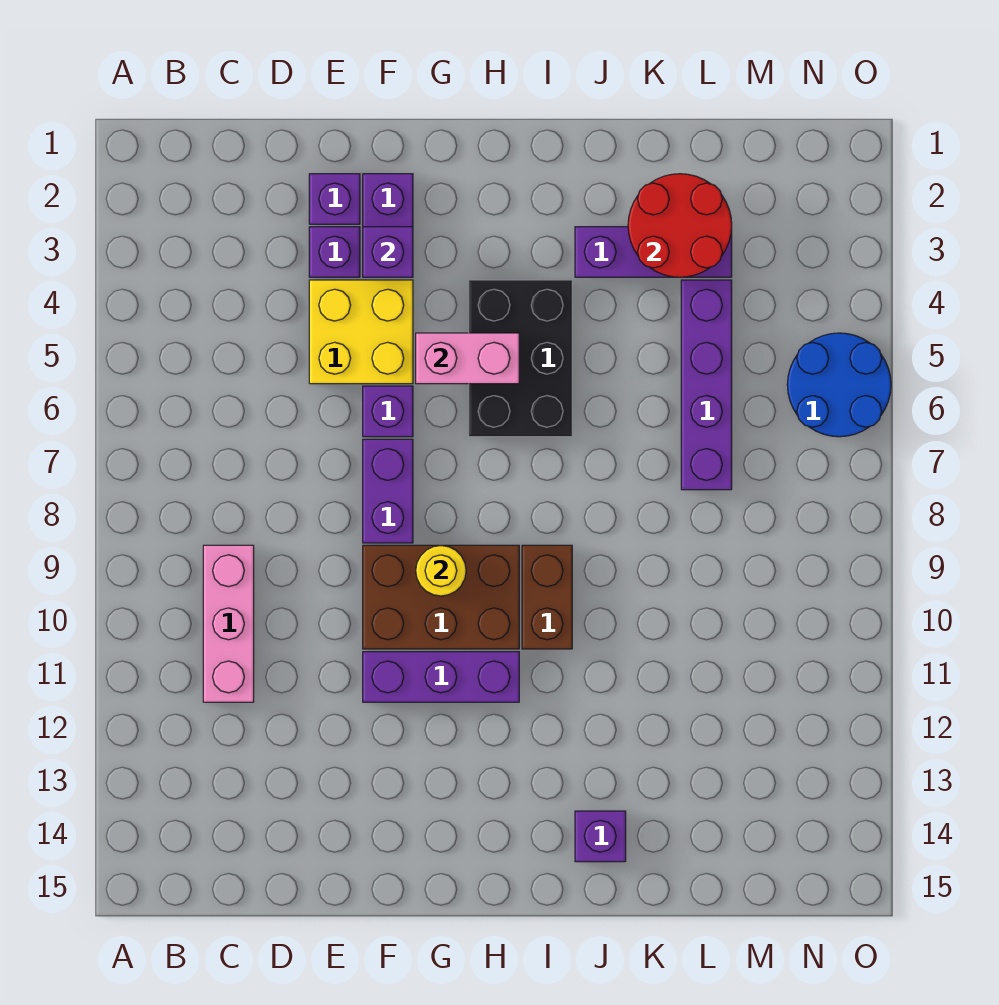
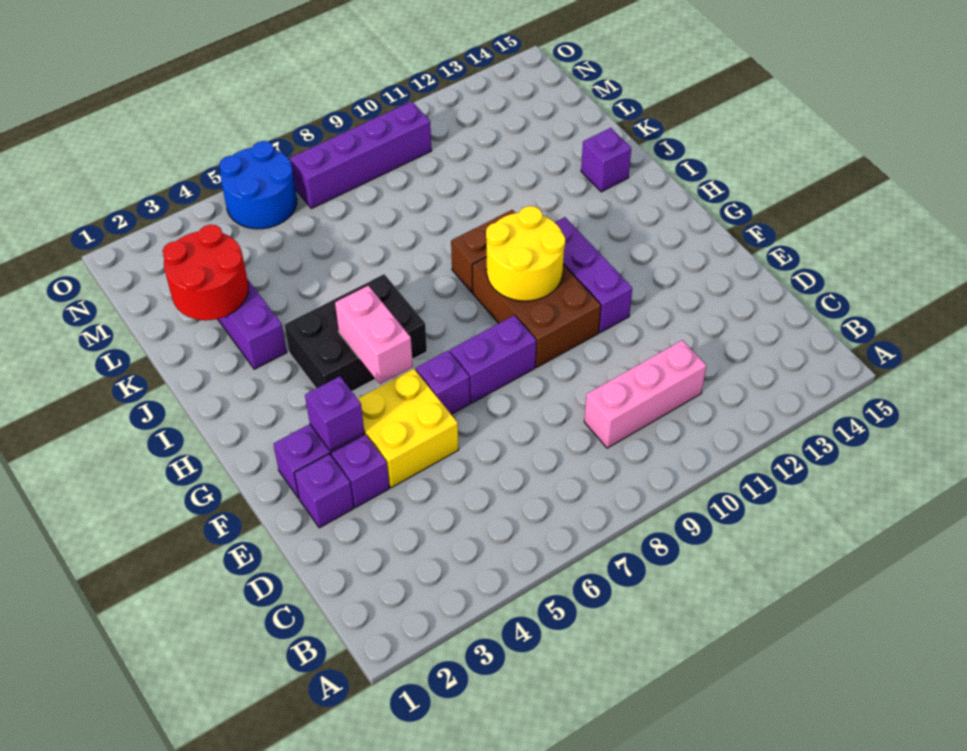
yellow round brick G9 level 2 -> yellow round brick G9:H10 level 2
purple brick L4:L7 level 1 -> purple brick N7:N10 level 1

